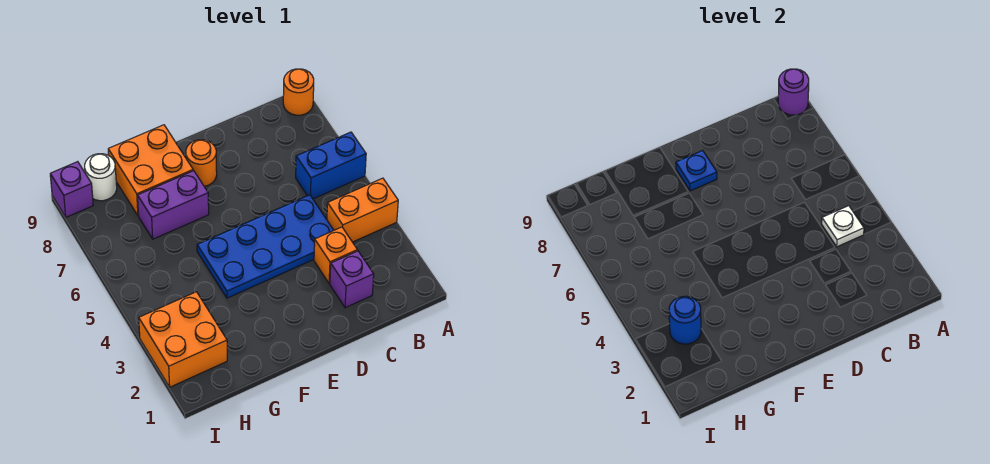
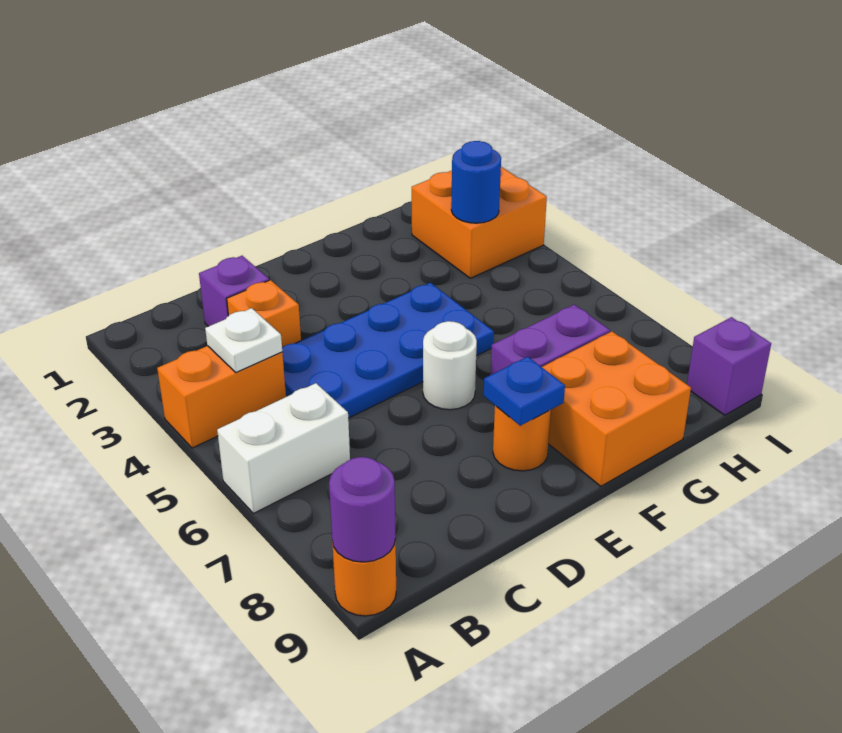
blue brick A6:B6 level 1 -> white brick A6:B6 level 1
white round brick H9 level 1 -> white round brick E6 level 1

